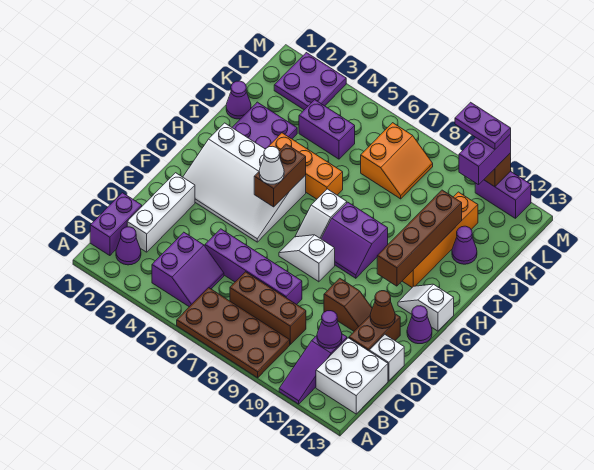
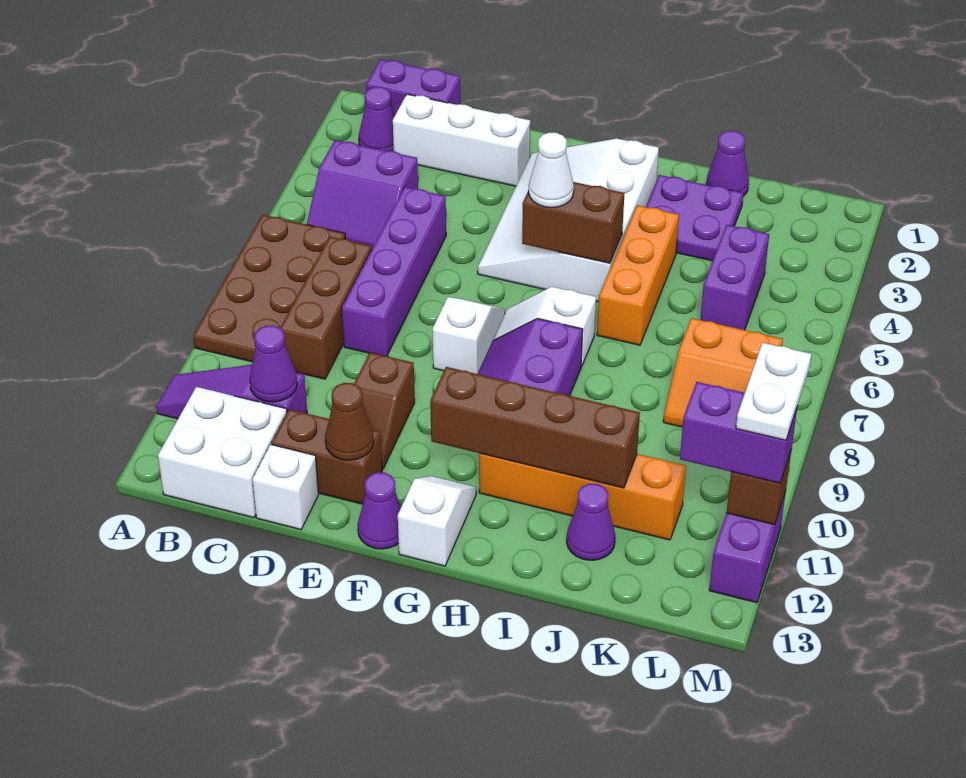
purple plate L2:M3 level 1 -> none
purple plate M10:M11 level 4 -> white plate M10:M11 level 4

